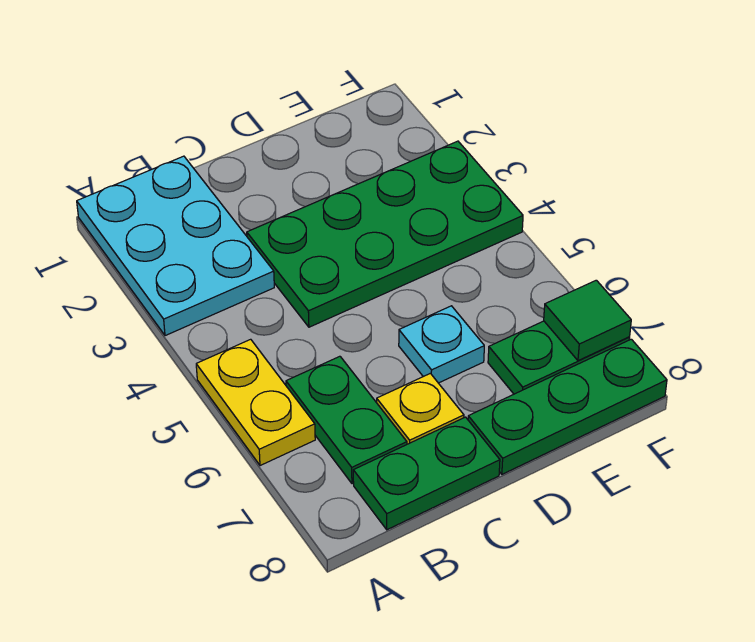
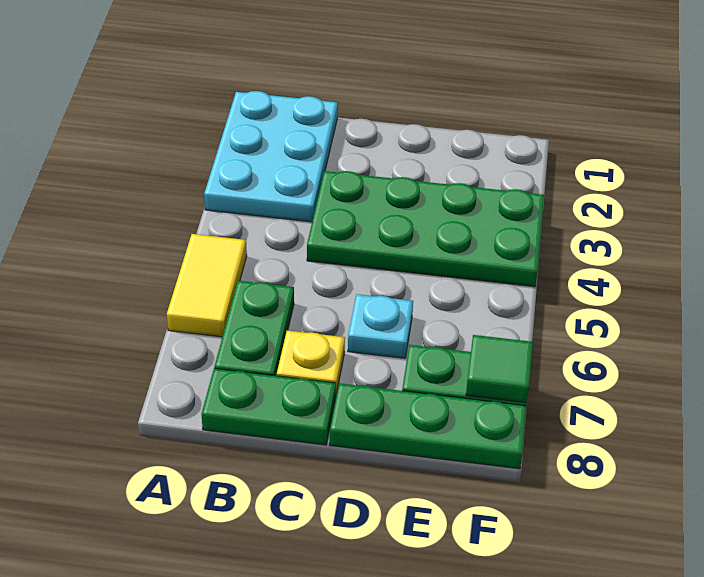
yellow plate A5:A6 level 1 -> yellow tile A5:A6 level 1

